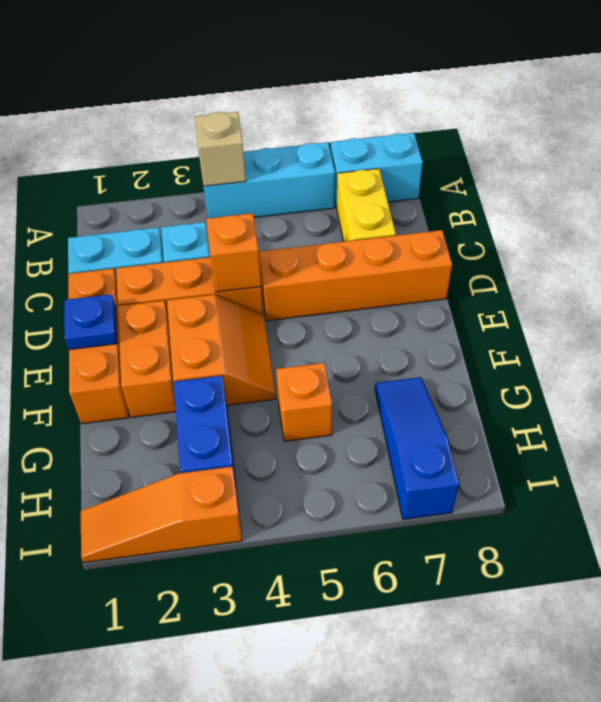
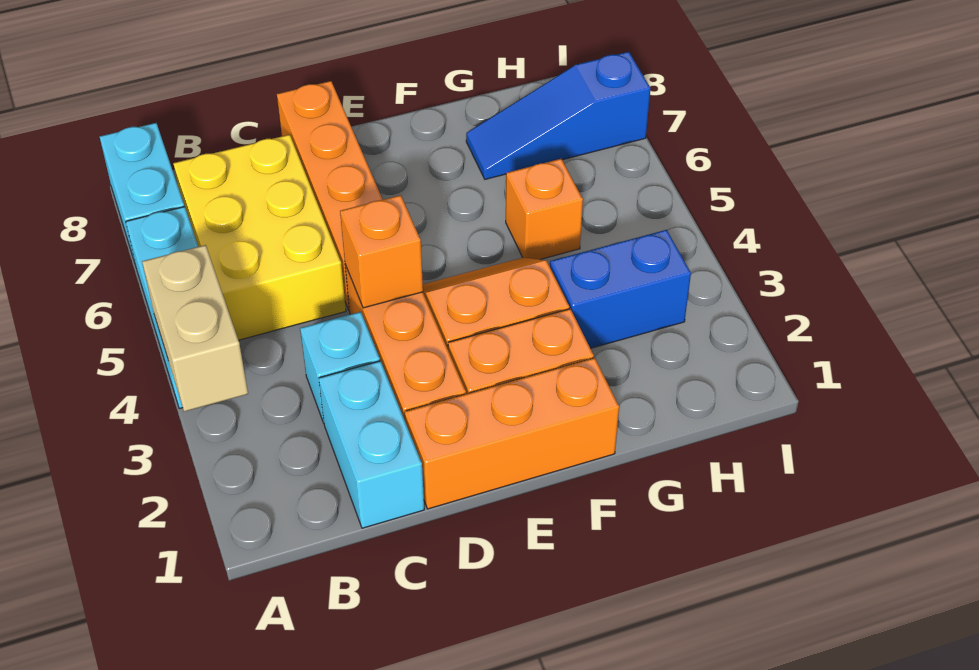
tan brick A4 level 2 -> tan brick A3:A4 level 2
yellow brick B7:C7 level 1 -> yellow brick B5:C7 level 1
blue plate E1 level 2 -> none
orange slope I1:I3 level 1 top 3 -> none

